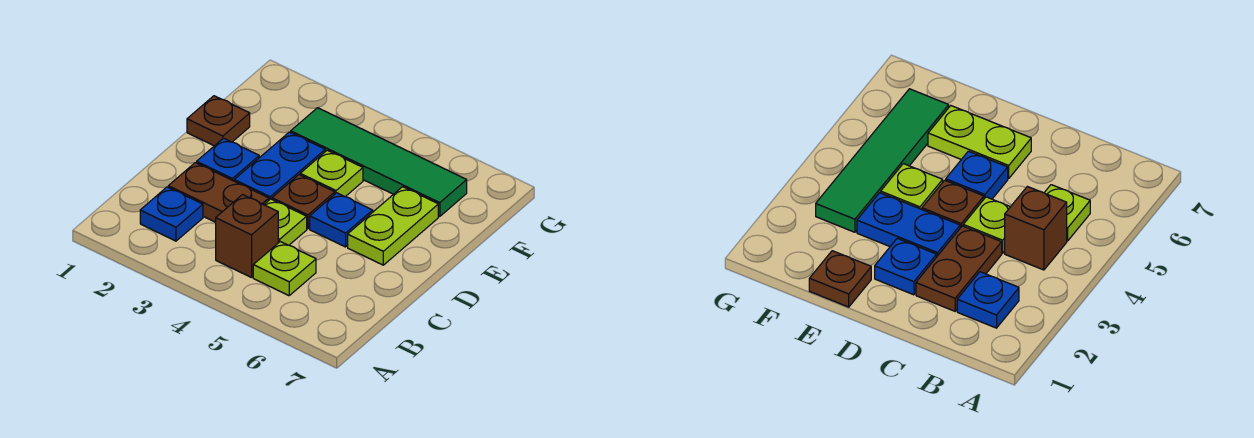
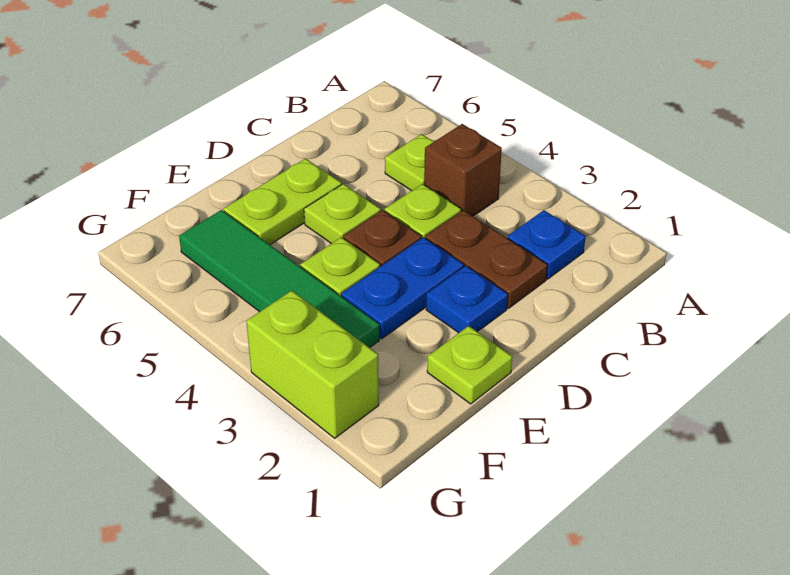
blue plate D5 level 1 -> lime plate D5 level 1
brown plate E1 level 1 -> lime plate E1 level 1
none -> lime brick G2:G3 level 1

